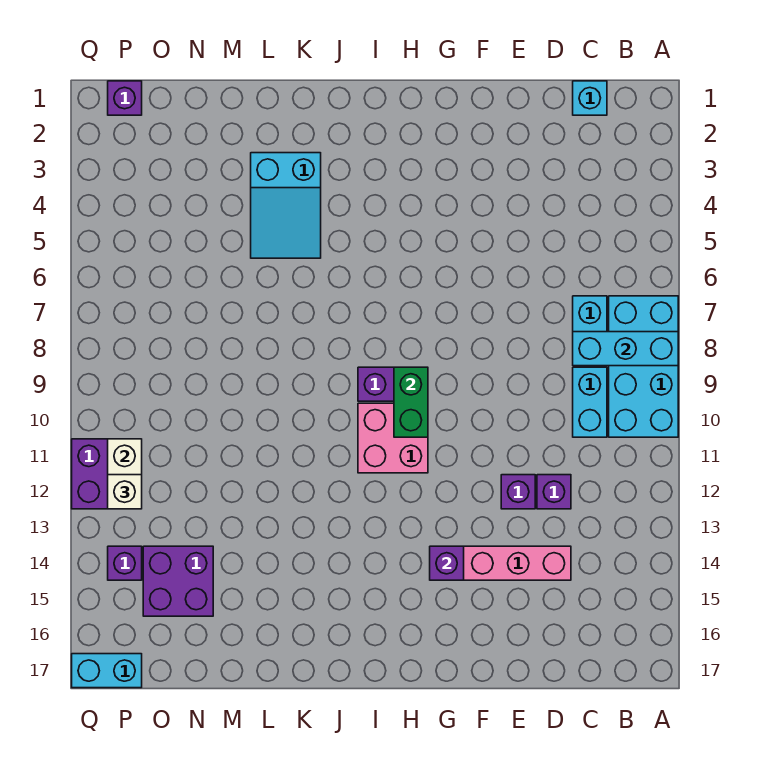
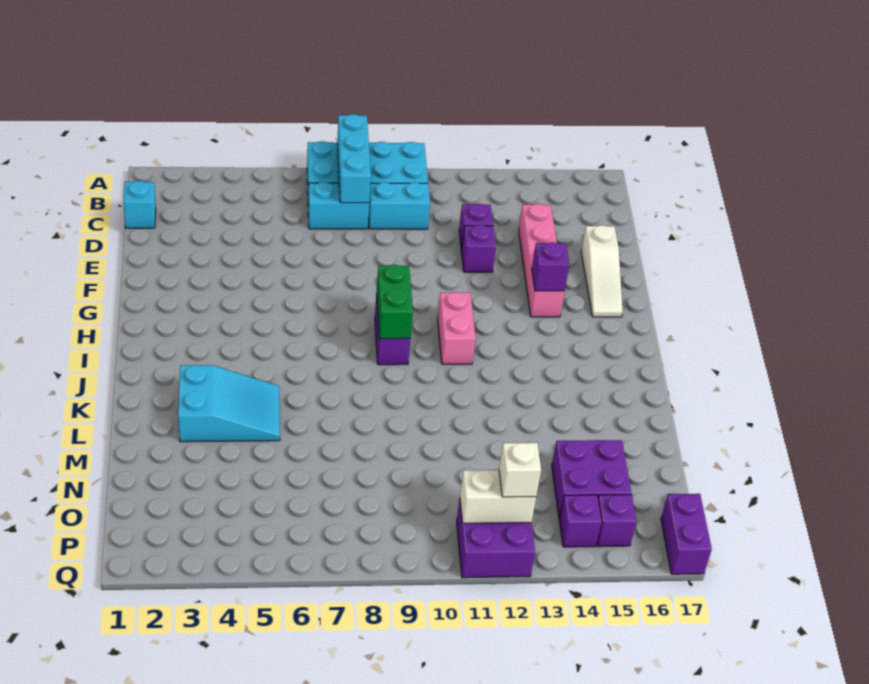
none -> white slope E16:G16 level 1 top E
green brick H9:H10 level 2 -> green brick H9:I9 level 2
pink brick H10:I11 level 1 -> pink brick H11:I11 level 1
purple brick P1 level 1 -> purple brick P15 level 1
cyan brick P17:Q17 level 1 -> purple brick P17:Q17 level 1

